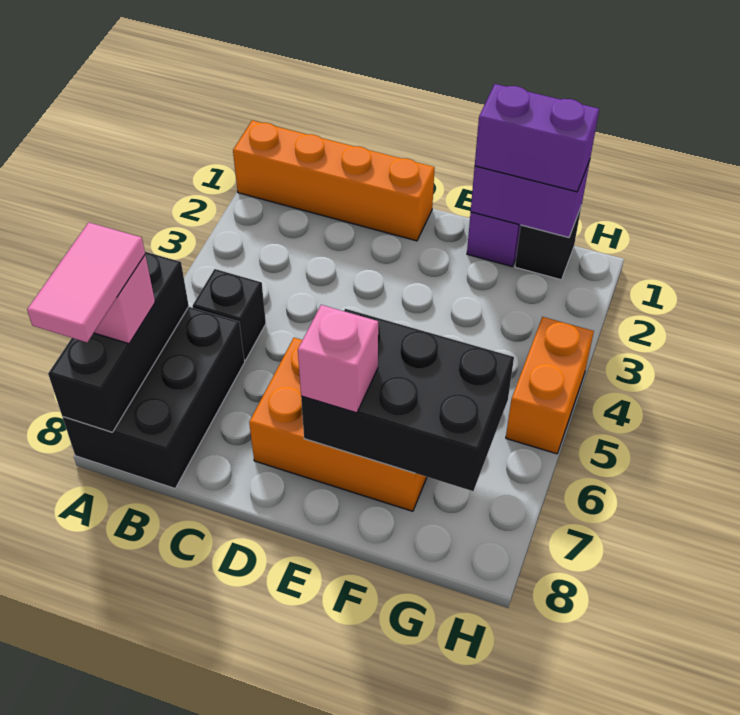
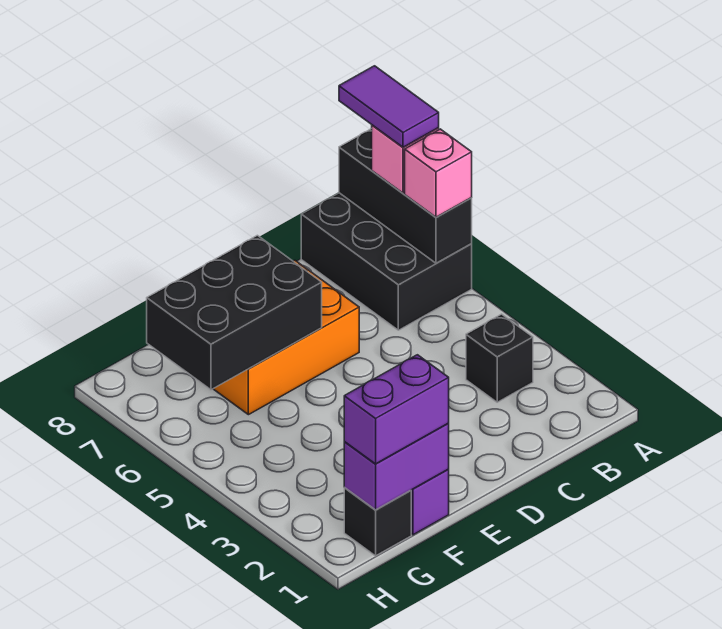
orange brick A1:D1 level 1 -> none
pink tile A7:A8 level 4 -> purple tile A7:A8 level 4
black brick B5 level 1 -> black brick B3 level 1
pink brick E7 level 3 -> pink brick A6 level 3
orange brick H4:H5 level 1 -> none

